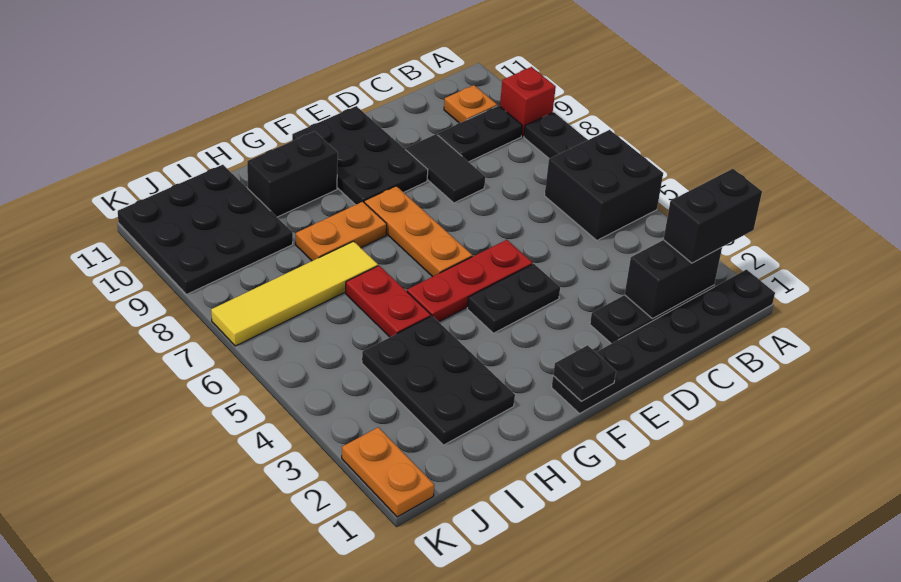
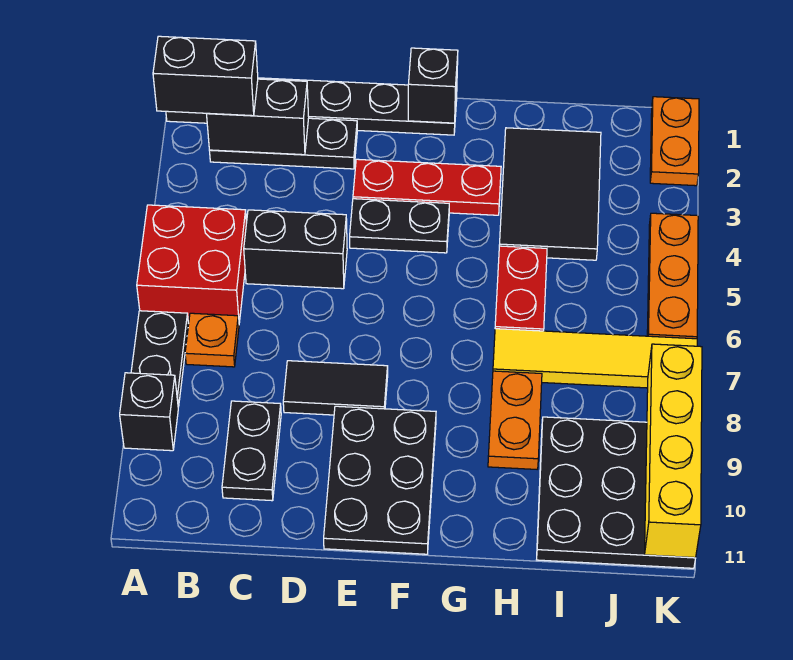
black brick A5:B6 level 1 -> red brick A5:B6 level 1
red brick A9 level 1 -> black brick A9 level 1
black plate B9:C9 level 1 -> black plate C9:C10 level 1
orange plate B10 level 1 -> orange plate B7 level 1
black tile D8:D9 level 1 -> black tile D8:E8 level 1
red plate E5:G5 level 1 -> red plate E3:G3 level 1
black plate F1 level 2 -> black brick F1 level 2
orange plate F6:F8 level 1 -> orange plate K4:K6 level 1
orange plate G8:H8 level 1 -> orange plate H8:H9 level 1
black brick G10:H10 level 1 -> black brick C5:D5 level 1
black plate H2:I4 level 1 -> black tile H2:I4 level 1
none -> yellow brick K8:K11 level 2

